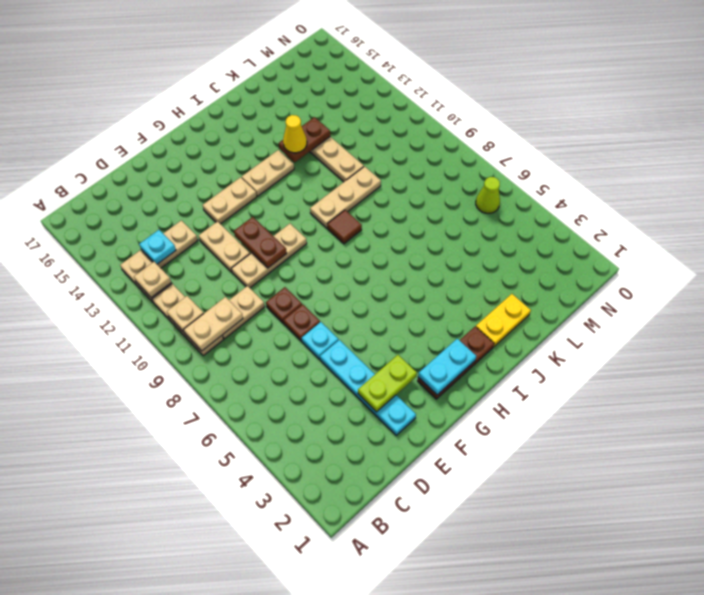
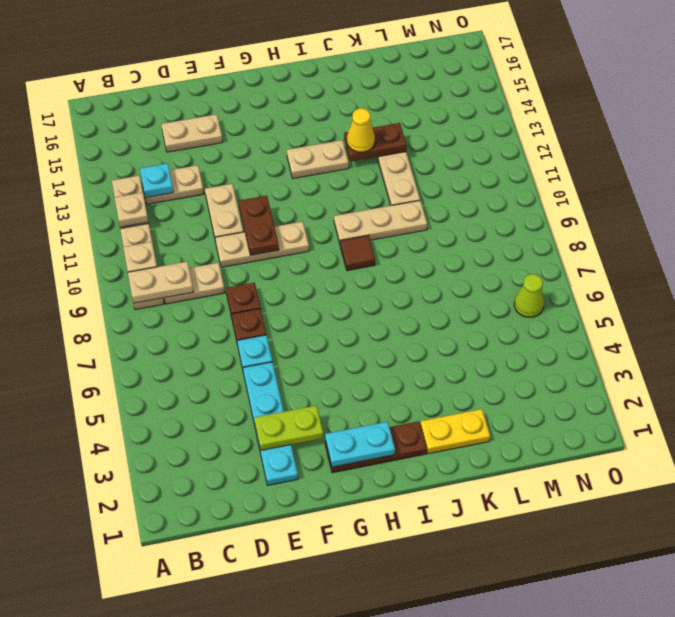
tan plate F13:G13 level 1 -> tan plate D15:E15 level 1

